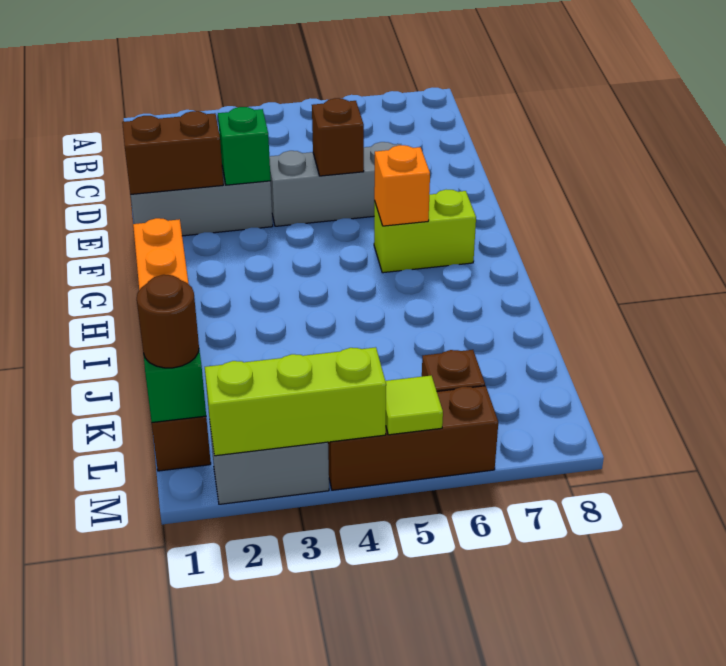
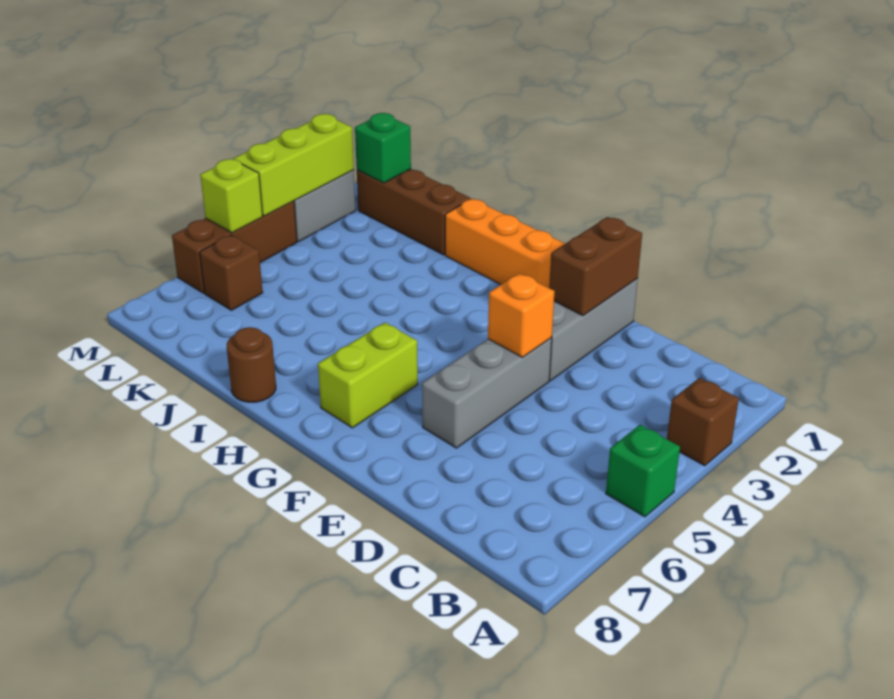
green brick E3 level 2 -> green brick A5 level 1
brown brick E5 level 2 -> brown brick A3 level 1
orange brick G6 level 2 -> orange brick E4 level 2
brown round brick L1 level 3 -> brown round brick I8 level 1
lime tile M5 level 2 -> lime brick M5 level 2

